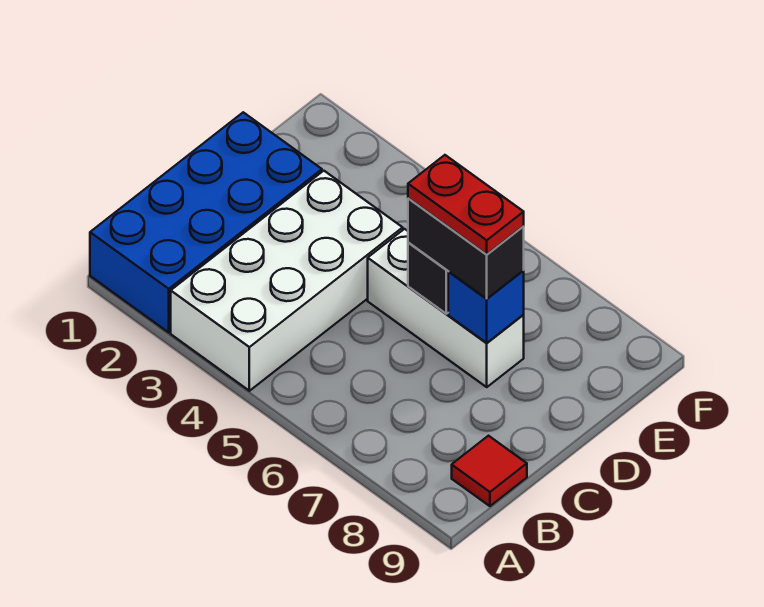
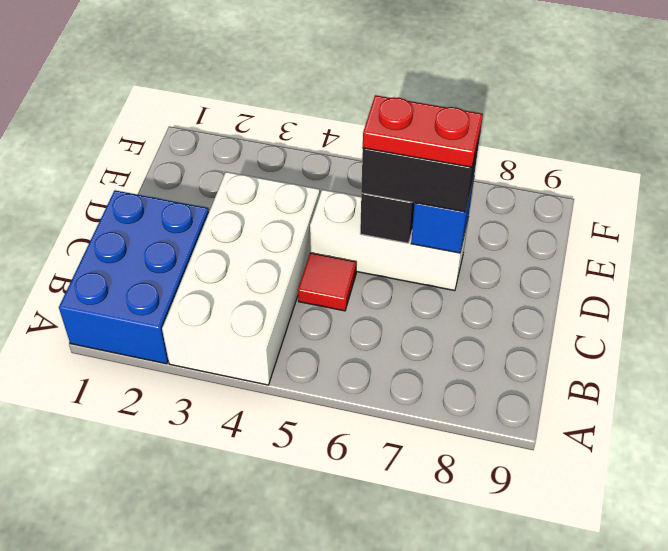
blue brick A1:D2 level 1 -> blue brick A1:C2 level 1
red tile B9 level 1 -> red tile C5 level 1

